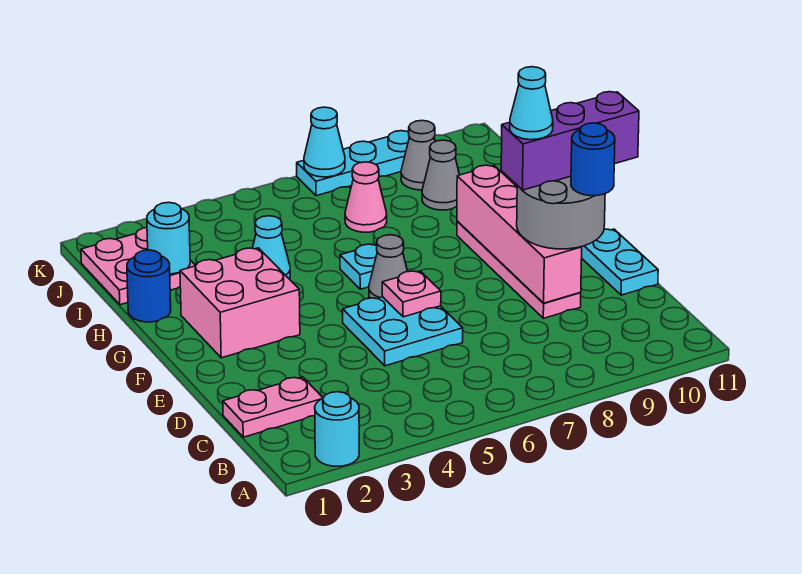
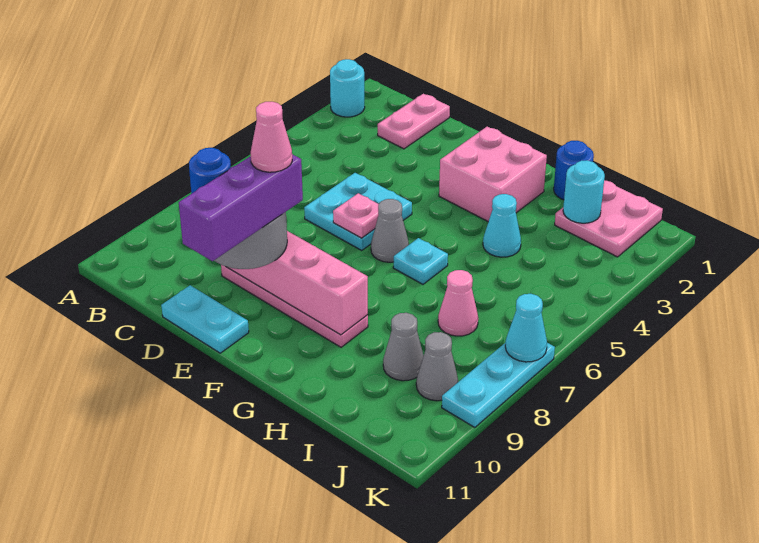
cyan cone E9 level 5 -> pink cone E9 level 5

